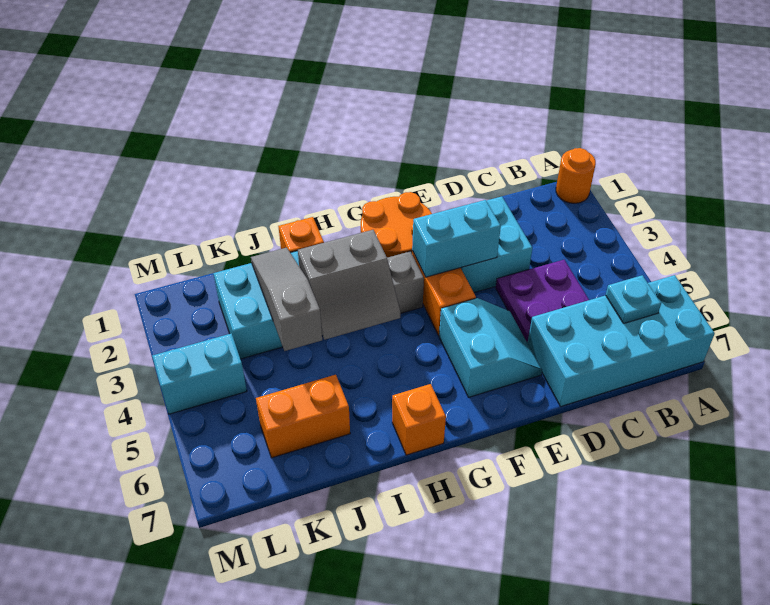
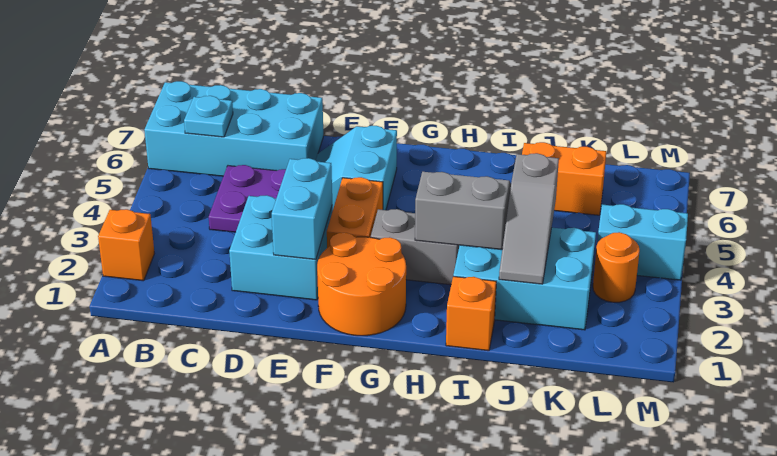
orange round brick A1 level 1 -> orange round brick L3 level 1
cyan brick E3:F3 level 2 -> cyan brick E2:E3 level 2
orange brick H7 level 1 -> orange brick A2 level 1

